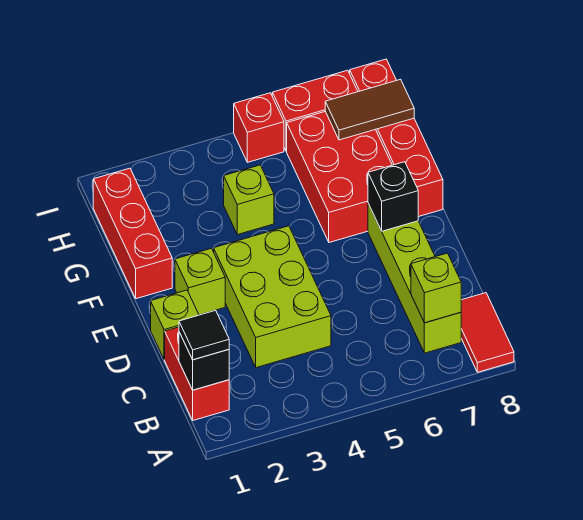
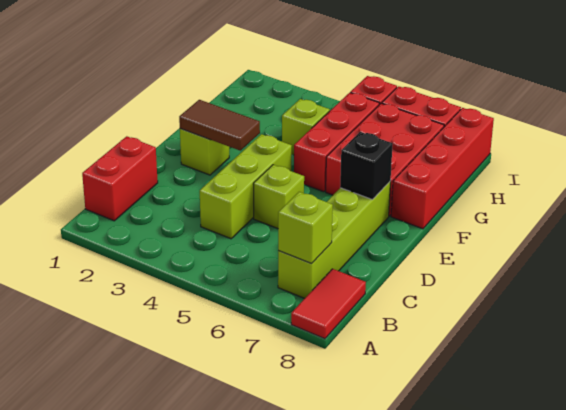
black brick B1 level 2 -> none
black tile B1 level 3 -> none
lime brick C3:E4 level 1 -> lime brick C4:E4 level 1
lime brick D1 level 1 -> lime brick D5 level 1
red brick F1:H1 level 1 -> red brick F5:H5 level 1
brown tile H7:H8 level 2 -> brown tile E2:E3 level 2

